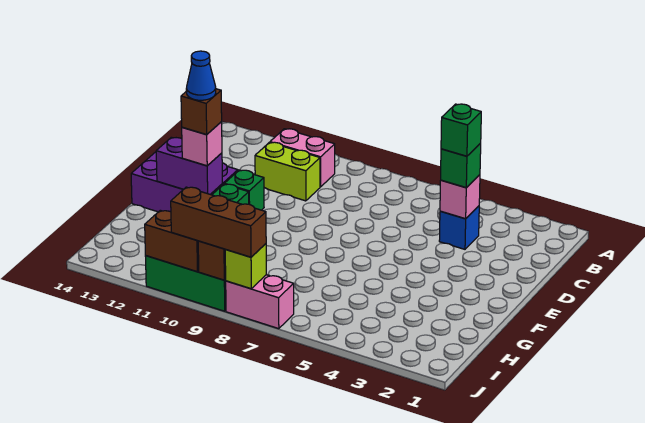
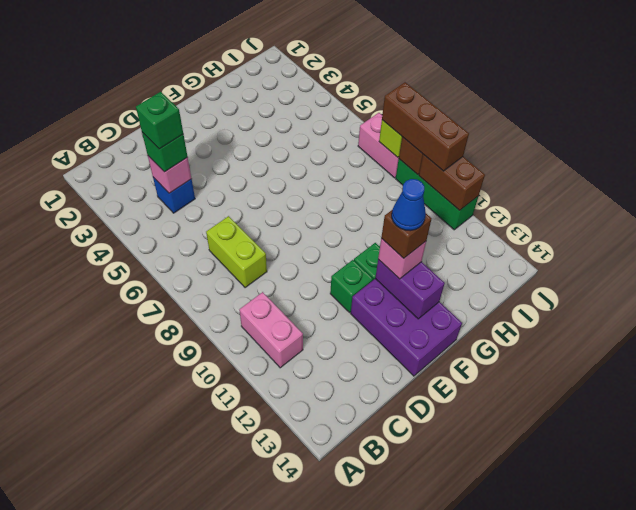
lime brick C10:C11 level 1 -> lime brick C7:C8 level 1

